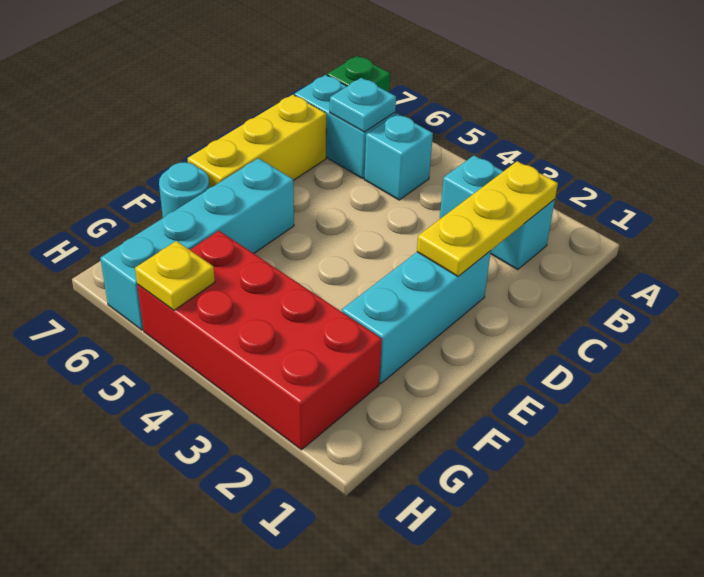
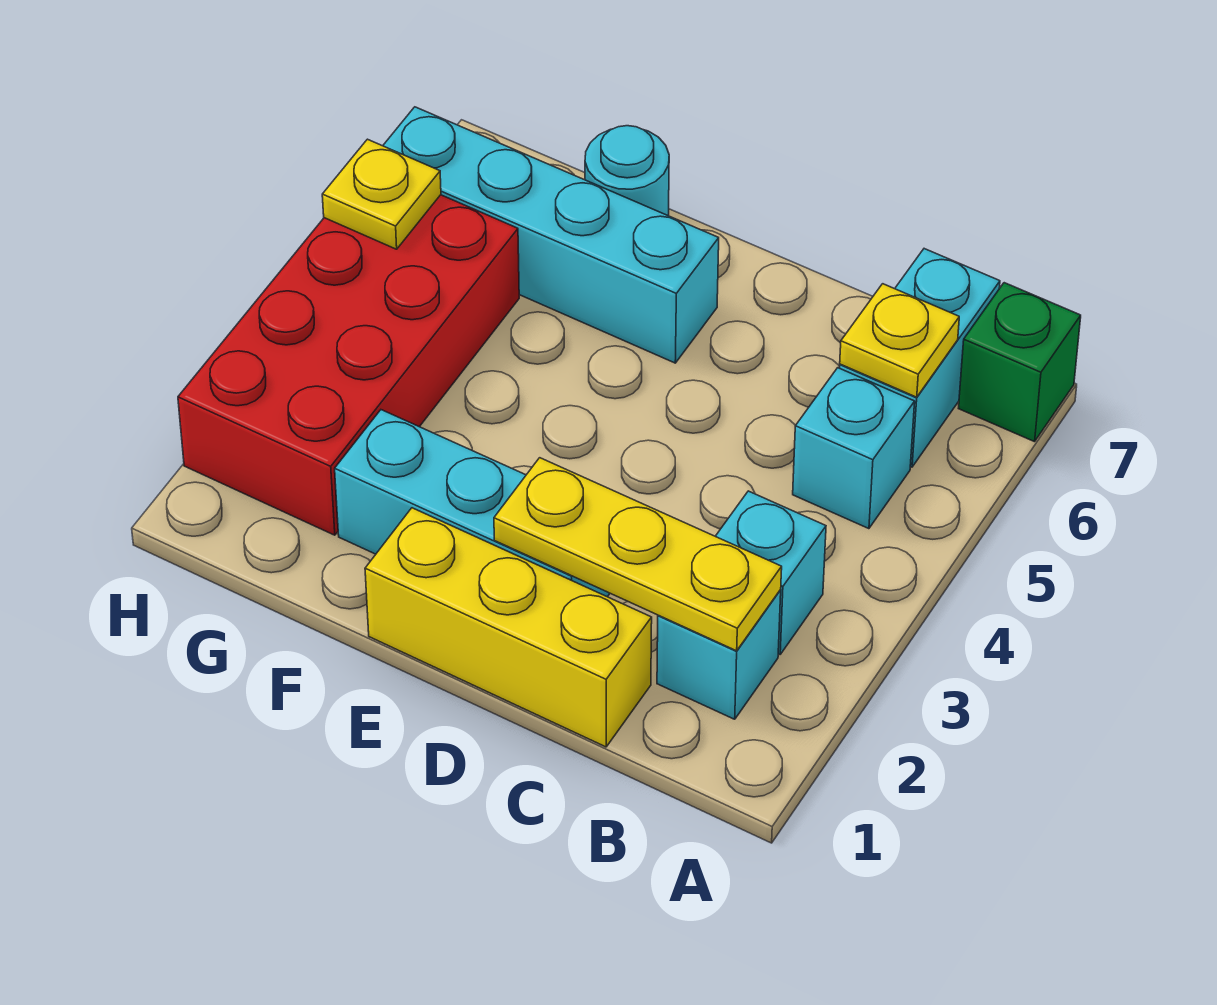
cyan plate B6 level 2 -> yellow plate B6 level 2
yellow brick C7:E7 level 1 -> yellow brick C1:E1 level 1

